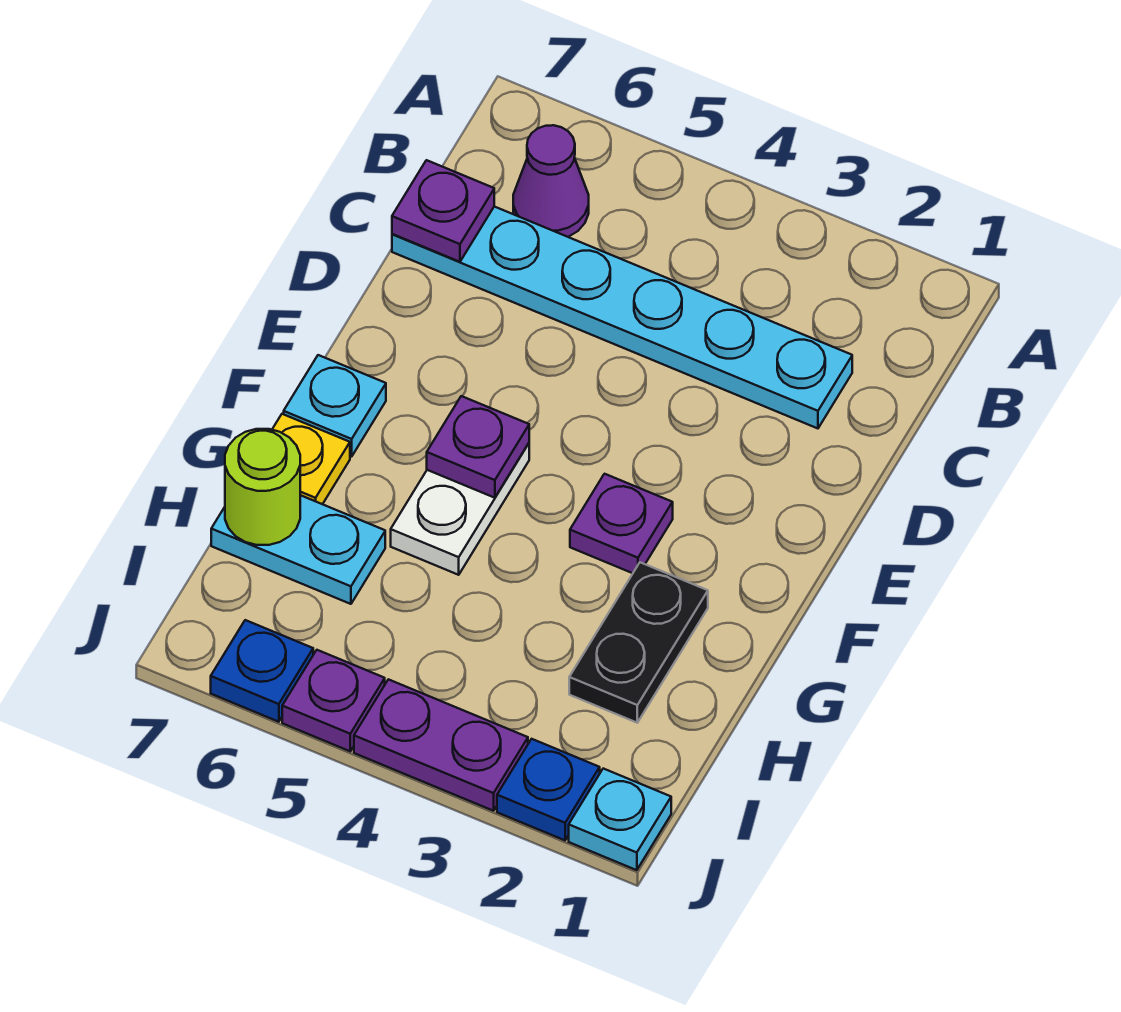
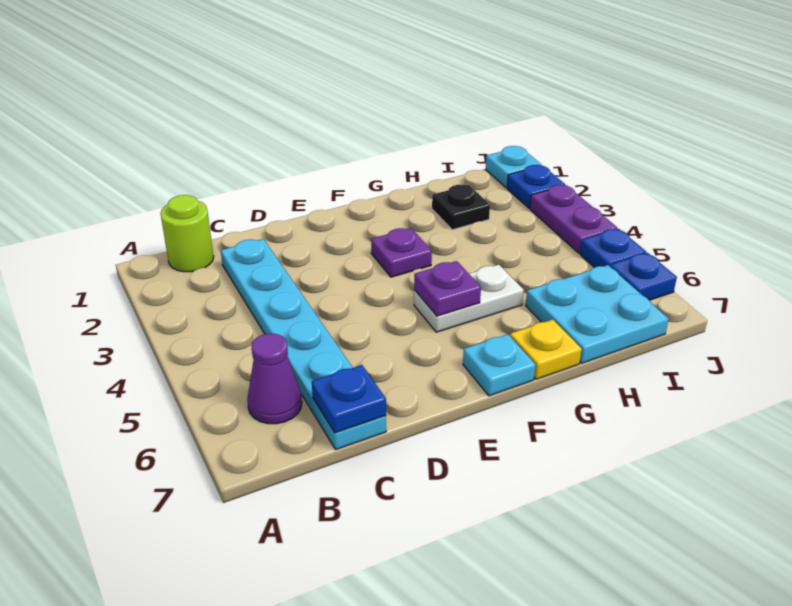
purple plate C7 level 2 -> blue plate C7 level 2
black plate G2:H2 level 1 -> black plate H2 level 1
cyan plate H6:H7 level 1 -> cyan plate H6:I7 level 1
lime round brick H7 level 2 -> lime round brick B1 level 1
purple plate J5 level 1 -> blue plate J5 level 1

